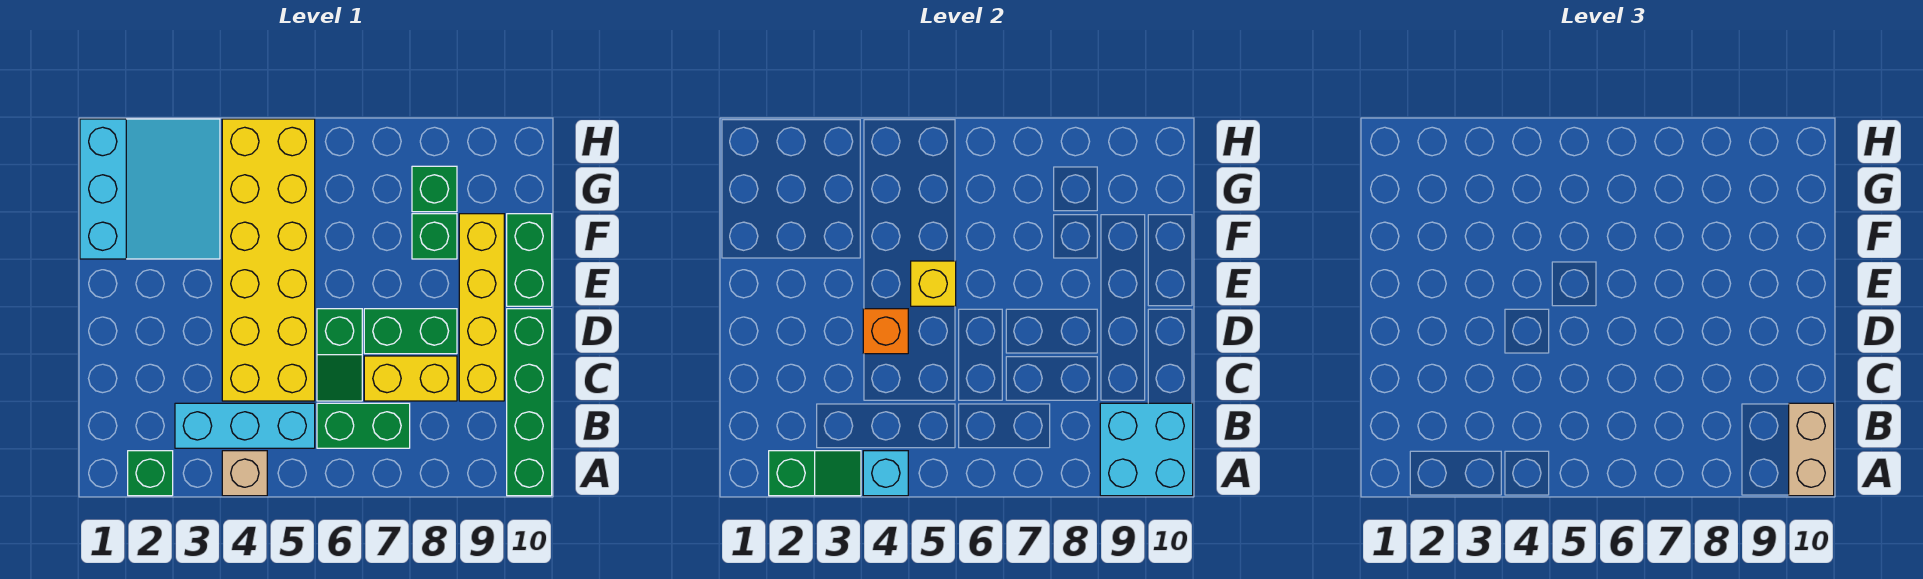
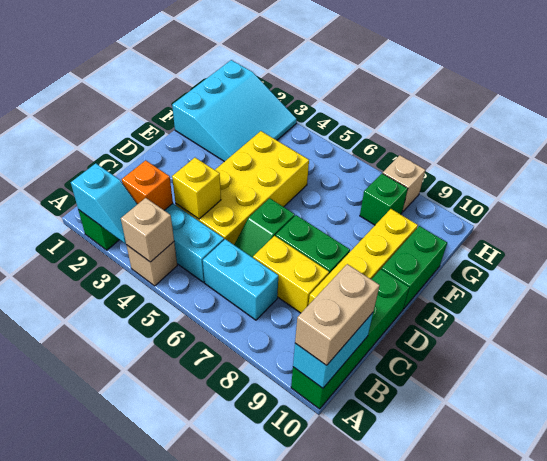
green slope A2:A3 level 2 top 2 -> cyan slope A2:A3 level 2 top 2
cyan brick A4 level 2 -> tan brick A4 level 2
cyan brick A9:B10 level 2 -> cyan brick A10:B10 level 2
green brick B6:B7 level 1 -> cyan brick B6:B7 level 1
yellow brick C4:H5 level 1 -> yellow brick C4:F5 level 1
orange brick D4 level 2 -> orange brick B3 level 2
yellow brick E5 level 2 -> yellow brick C4 level 2
green brick F8 level 1 -> none
none -> tan brick H8 level 1

